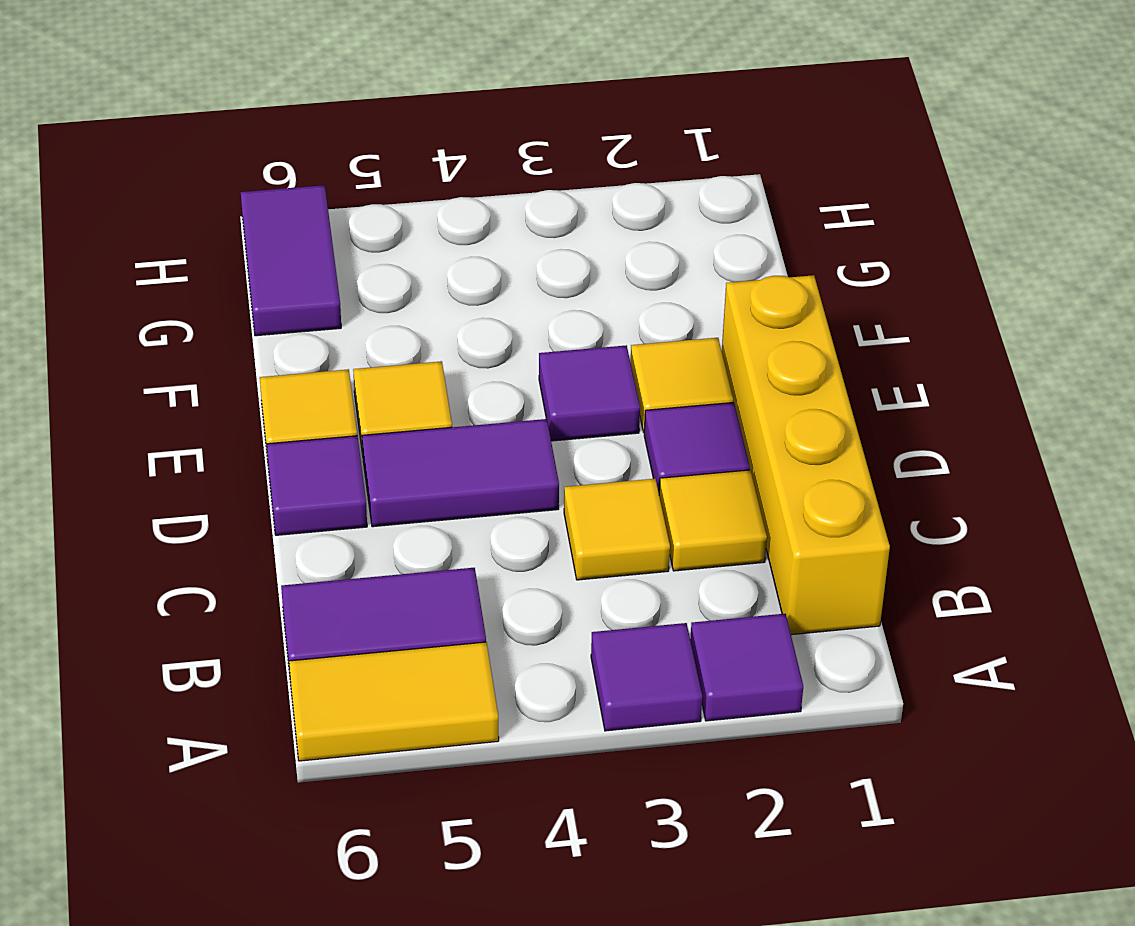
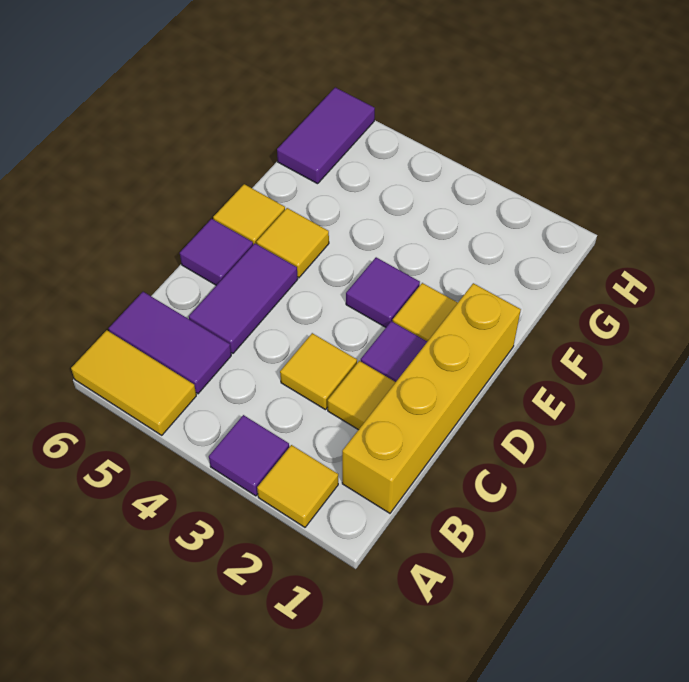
purple tile A2 level 1 -> yellow tile A2 level 1
purple tile D4:D5 level 1 -> purple tile C5:D5 level 1

